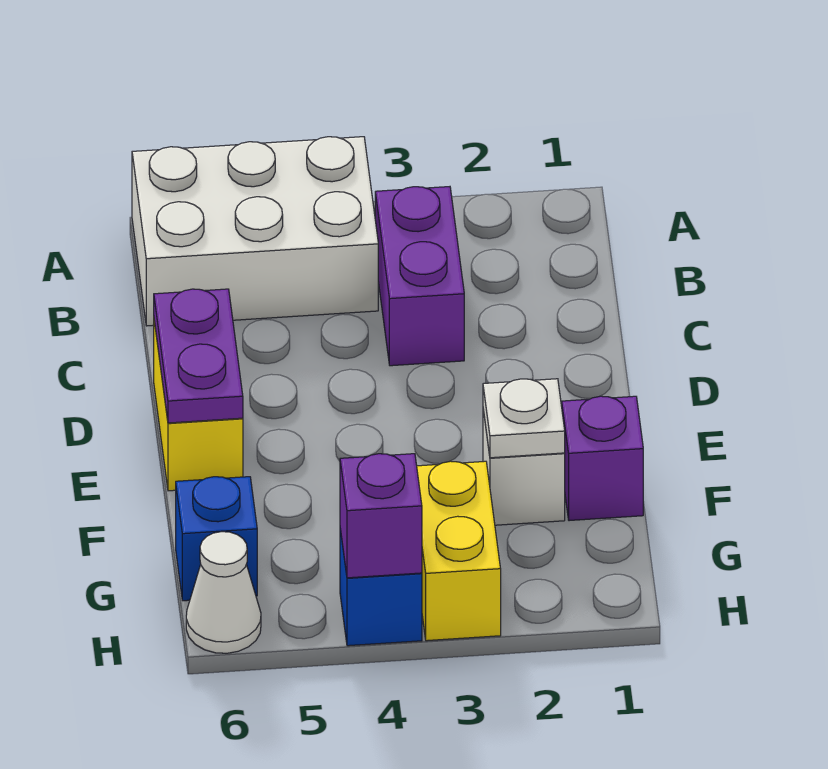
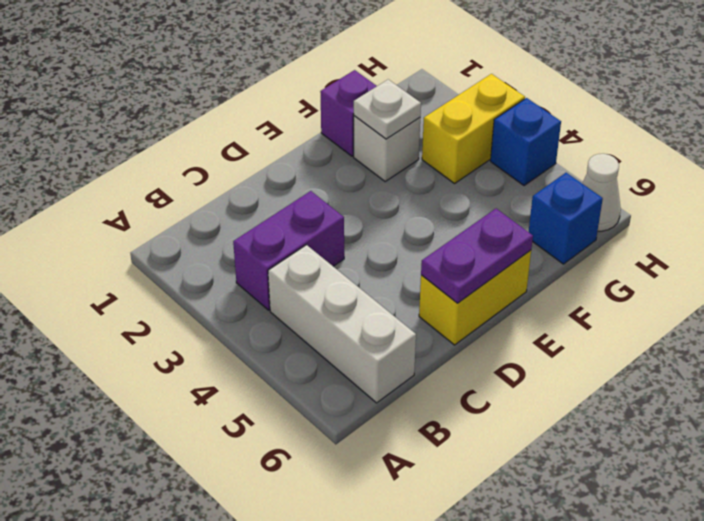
white brick A4:B6 level 1 -> white brick B4:B6 level 1
purple brick H4 level 2 -> none

